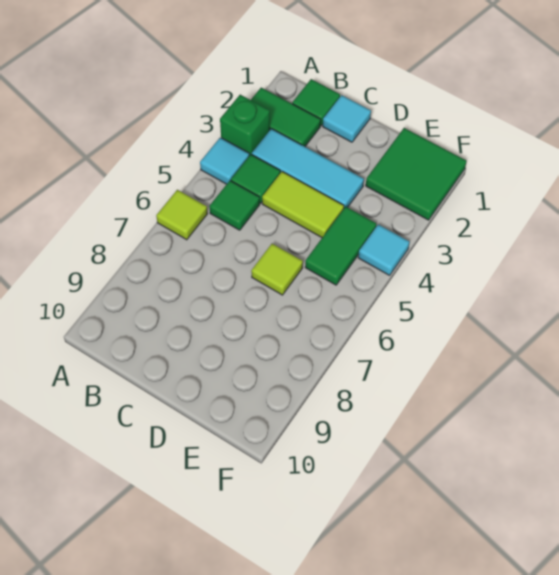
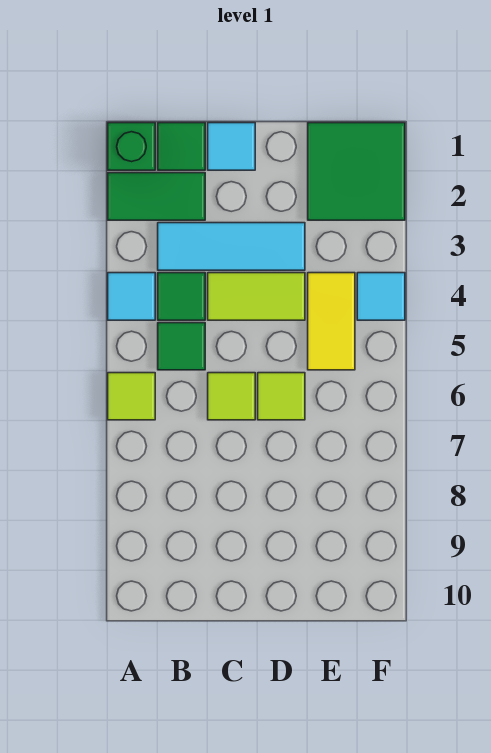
green brick A3 level 1 -> green brick A1 level 1
none -> lime tile C6 level 1
green tile E4:E5 level 1 -> yellow tile E4:E5 level 1

